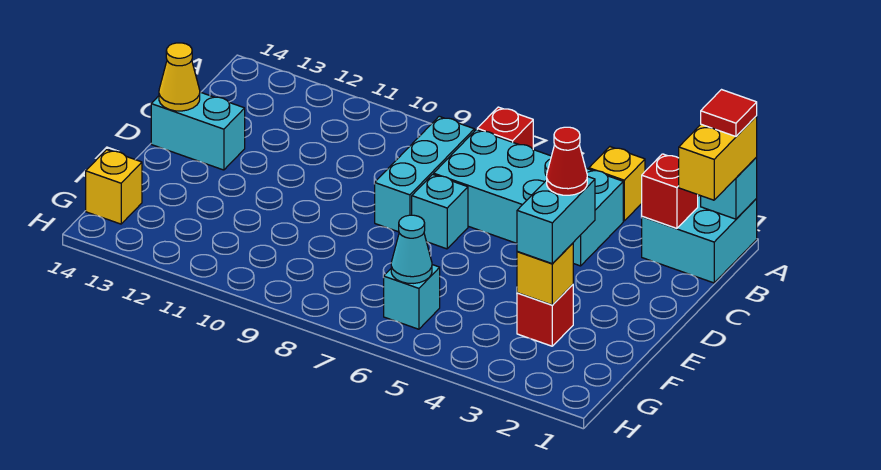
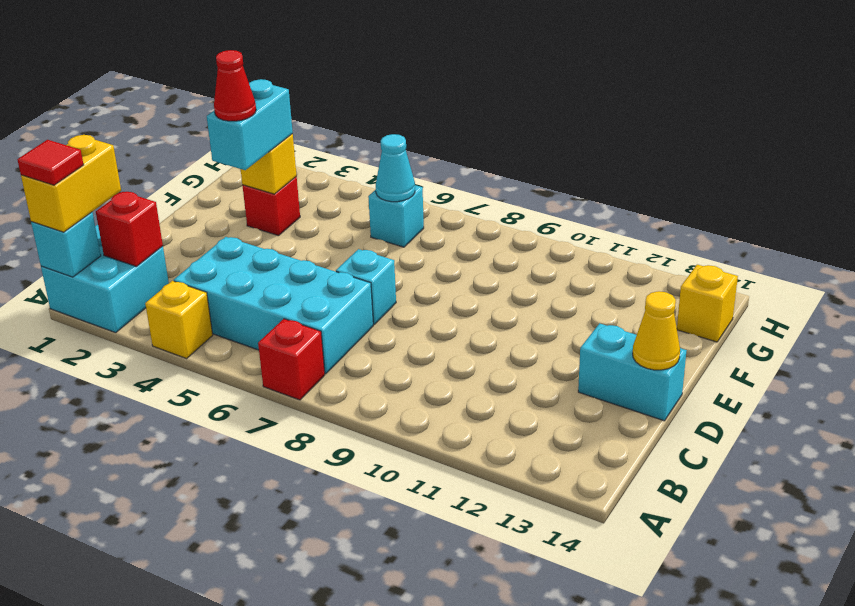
cyan brick B8:D8 level 1 -> none

